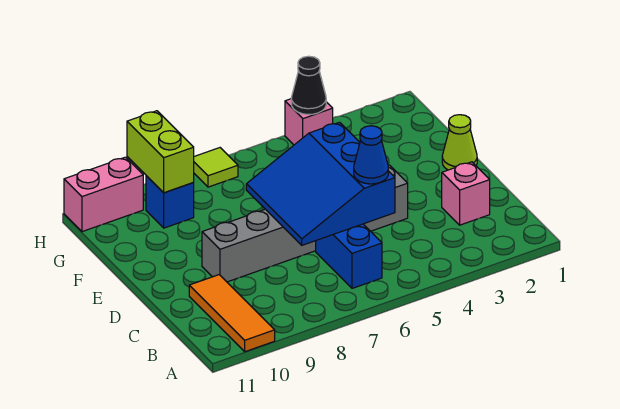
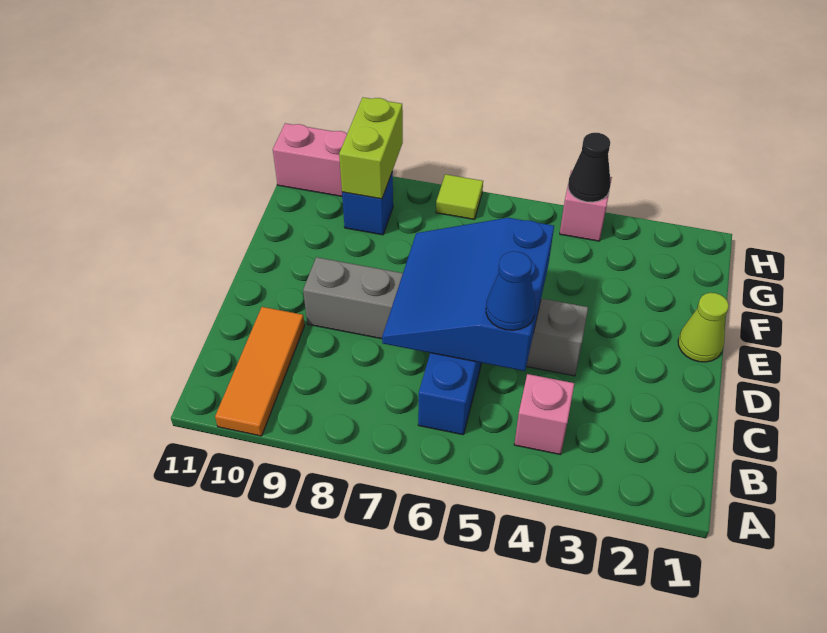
pink brick C2 level 1 -> pink brick B4 level 1

